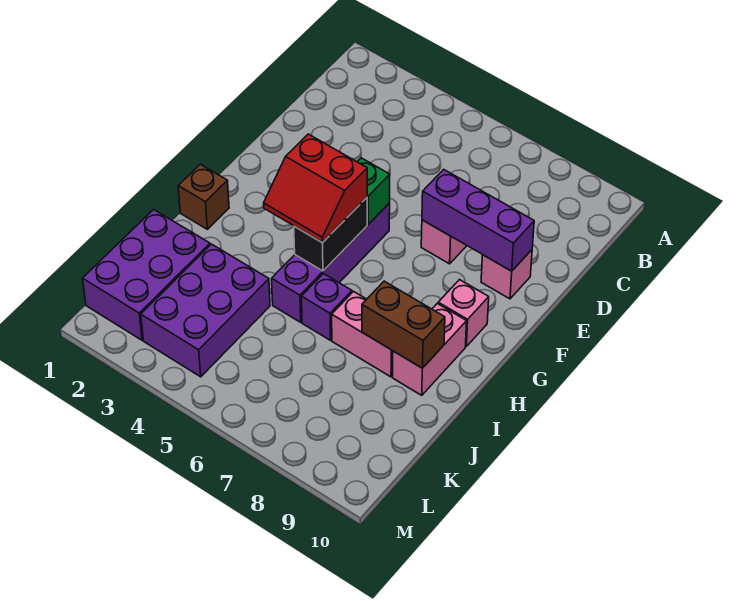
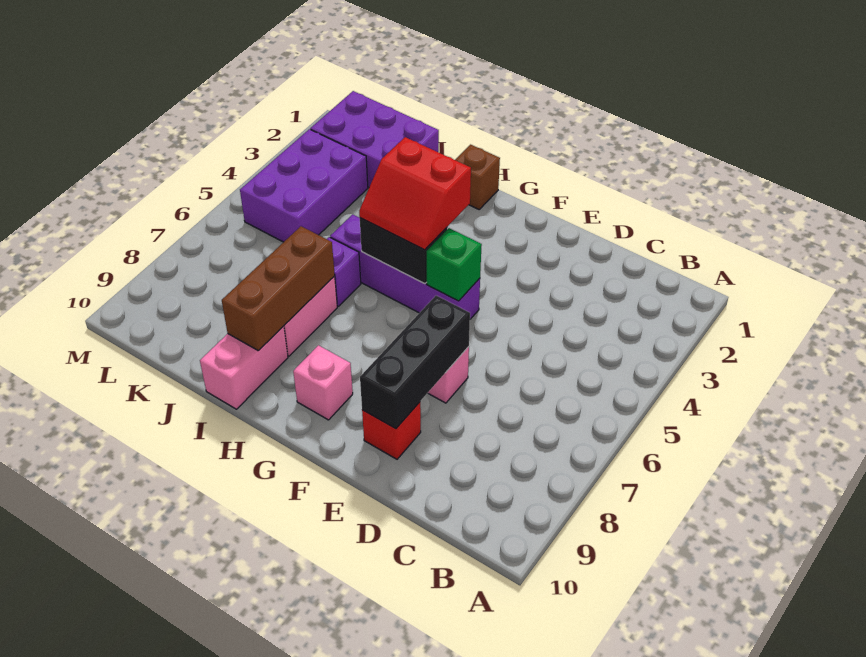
purple brick E7:E9 level 2 -> black brick E7:E9 level 2
pink brick E9 level 1 -> red brick E9 level 1
red slope G4:H5 level 3 top G -> red slope G4:H5 level 3 top 4
pink brick H9:I9 level 1 -> pink brick I9:I10 level 1
brown brick I8:I9 level 2 -> brown brick I7:I9 level 2
purple brick J3:L4 level 1 -> purple brick K3:L5 level 1

